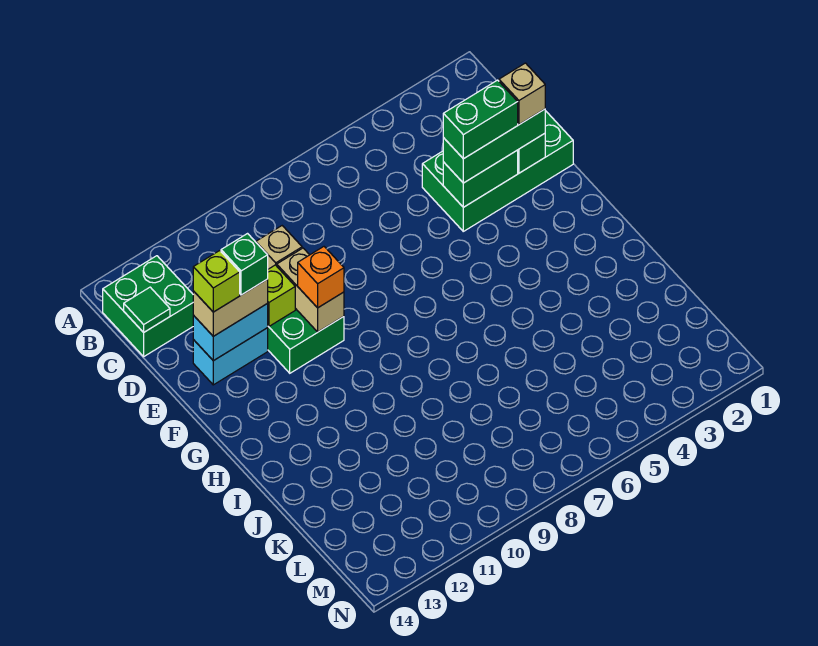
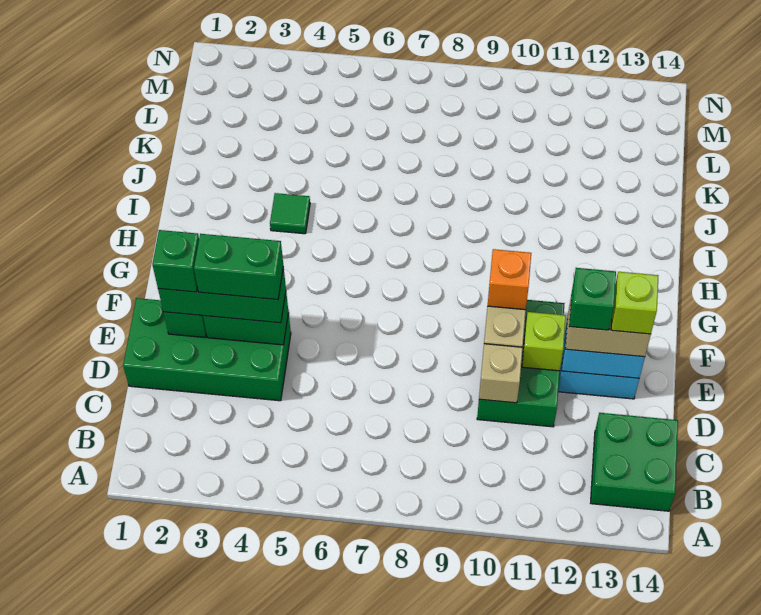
green tile C14 level 2 -> green tile I4 level 1
tan brick E2 level 4 -> green brick E2 level 4

